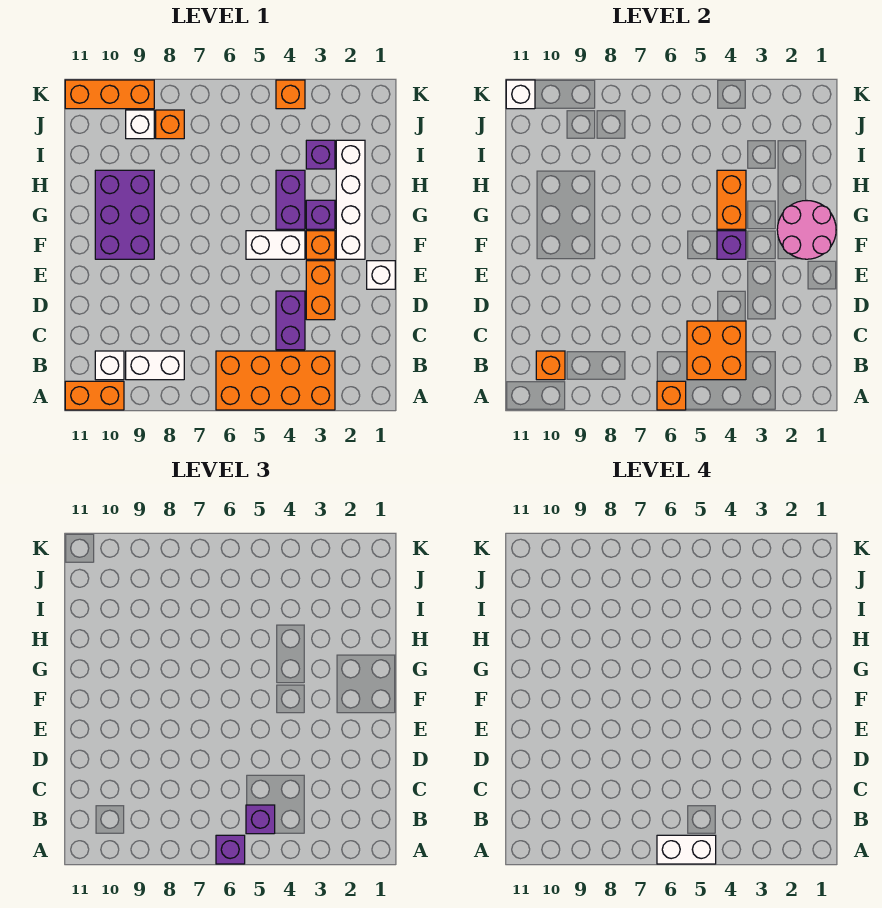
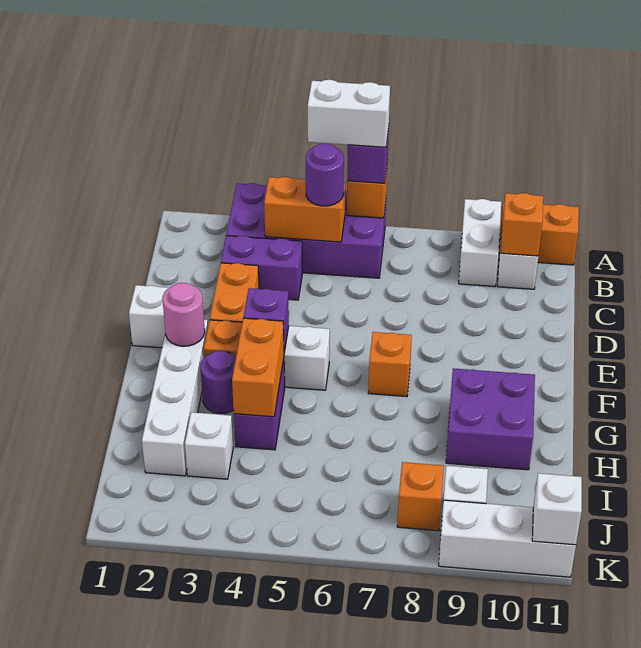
orange brick A3:B6 level 1 -> purple brick A3:B6 level 1
orange brick B4:C5 level 2 -> orange brick B4:B5 level 2
purple brick B5 level 3 -> purple round brick B5 level 3
white brick B8:B9 level 1 -> white brick A9:B9 level 1
purple brick C4:D4 level 1 -> purple brick C3:C4 level 1
pink round brick F1:G2 level 2 -> pink round brick F2 level 2
purple brick F9:H10 level 1 -> purple brick G9:H10 level 1
purple brick G3 level 1 -> purple round brick G3 level 1
purple brick I3 level 1 -> white brick I3 level 1
orange brick K4 level 1 -> orange brick F7 level 1
orange brick K9:K11 level 1 -> white brick K9:K11 level 1

